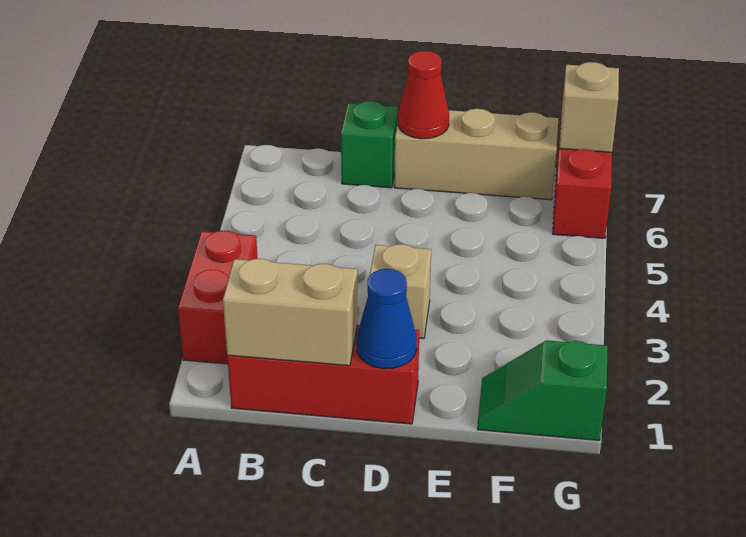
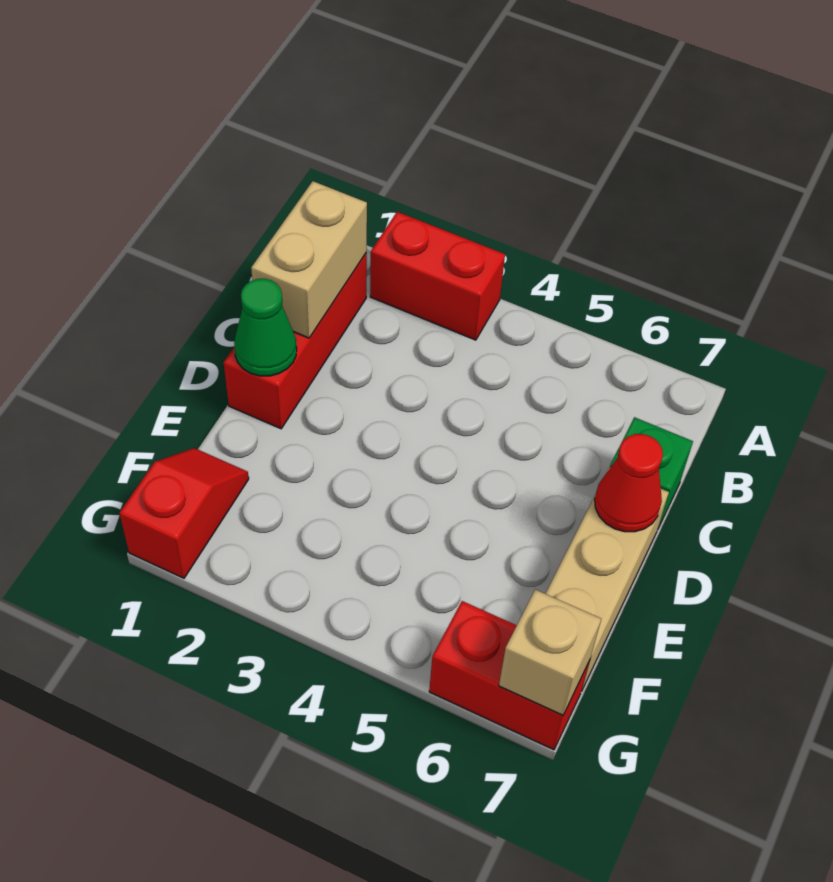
blue cone D1 level 2 -> green cone D1 level 2
tan brick D3 level 1 -> none
green slope F1:G1 level 1 top G -> red slope F1:G1 level 1 top G

